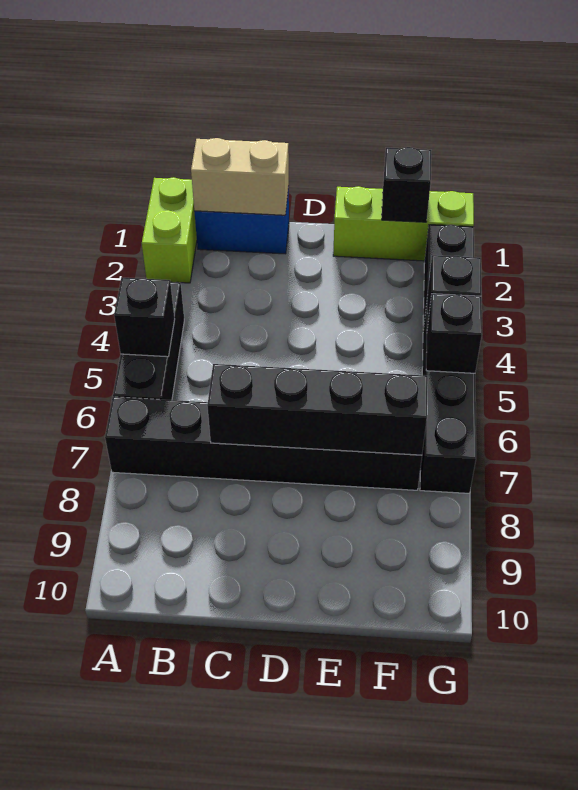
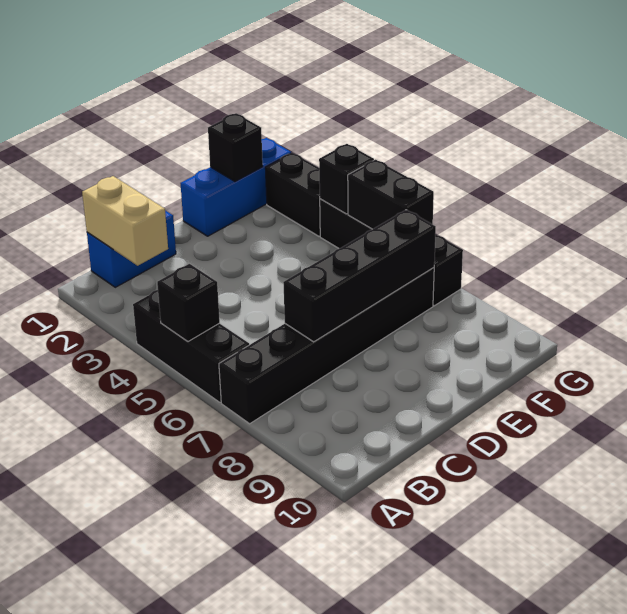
lime brick A1:A2 level 1 -> none
tan brick B1:C1 level 2 -> tan brick B1:B2 level 2
lime brick E1:G1 level 1 -> blue brick E1:G1 level 1
black brick G5 level 2 -> black brick G5:G6 level 2

